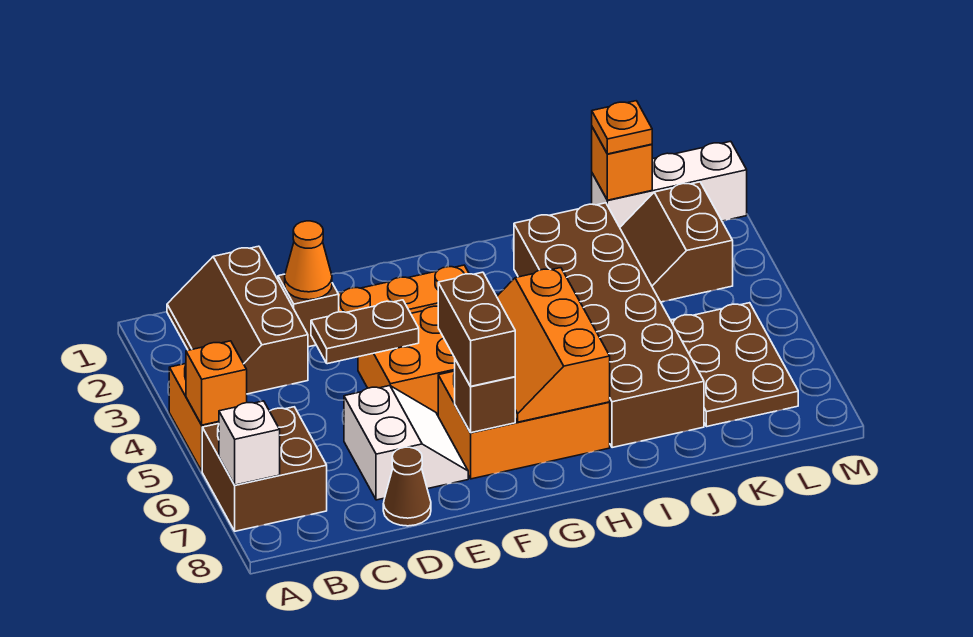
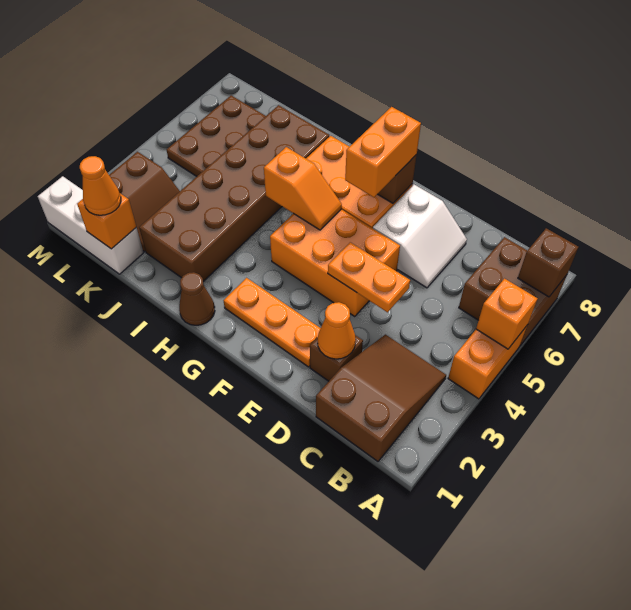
white brick A7 level 2 -> brown brick A7 level 2
brown slope B1:C3 level 1 top C -> brown slope B1:C3 level 1 top 1
brown plate D4:E4 level 2 -> orange plate D4:E4 level 2
white slope D6:E7 level 1 top D -> white slope D6:E7 level 1 top E
brown cone D8 level 1 -> brown cone H1 level 1
brown brick F6:F7 level 3 -> orange brick F6:F7 level 3
orange slope G5:H7 level 2 top H -> orange slope G5:H5 level 2 top H
orange plate K1 level 3 -> orange cone K1 level 3

